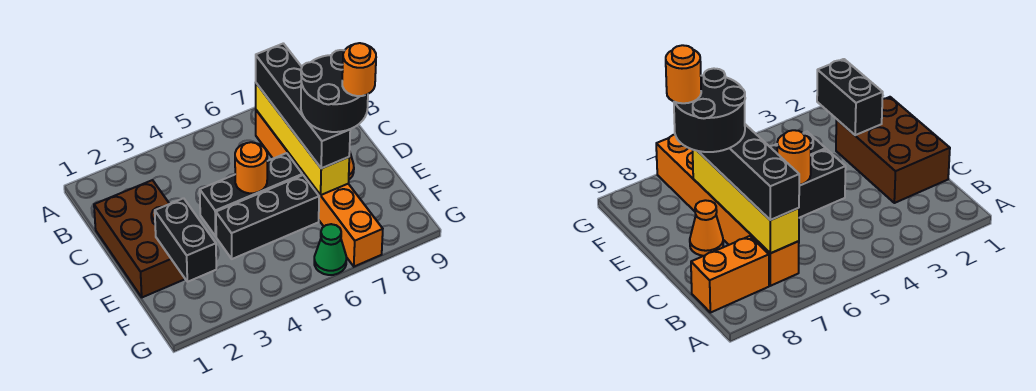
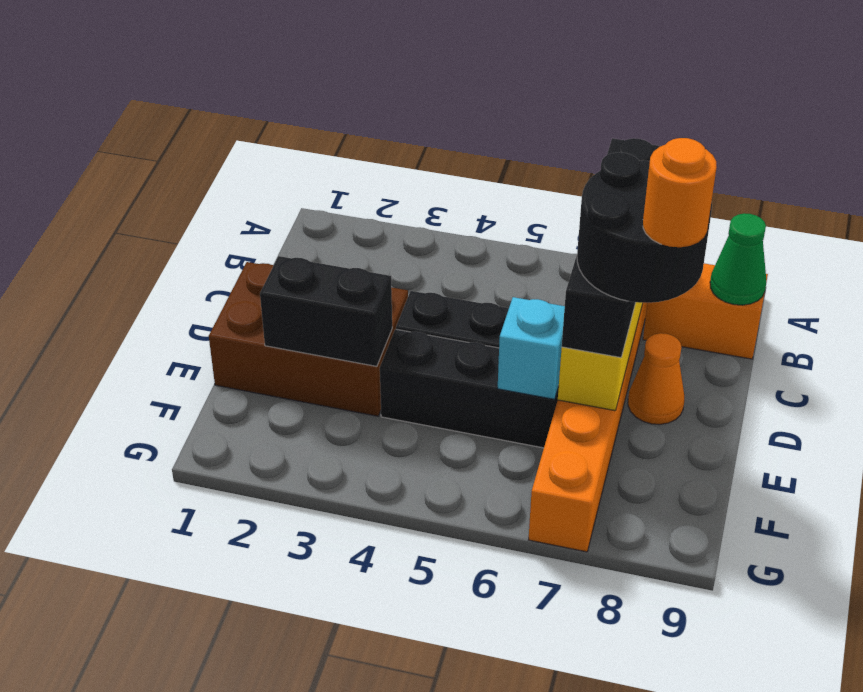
brown brick C1:E2 level 1 -> brown brick D1:E3 level 1
orange round brick D5 level 2 -> none
black brick E2:F2 level 2 -> black brick E2:E3 level 2
none -> cyan brick E6 level 2
green cone G6 level 1 -> green cone B9 level 2

